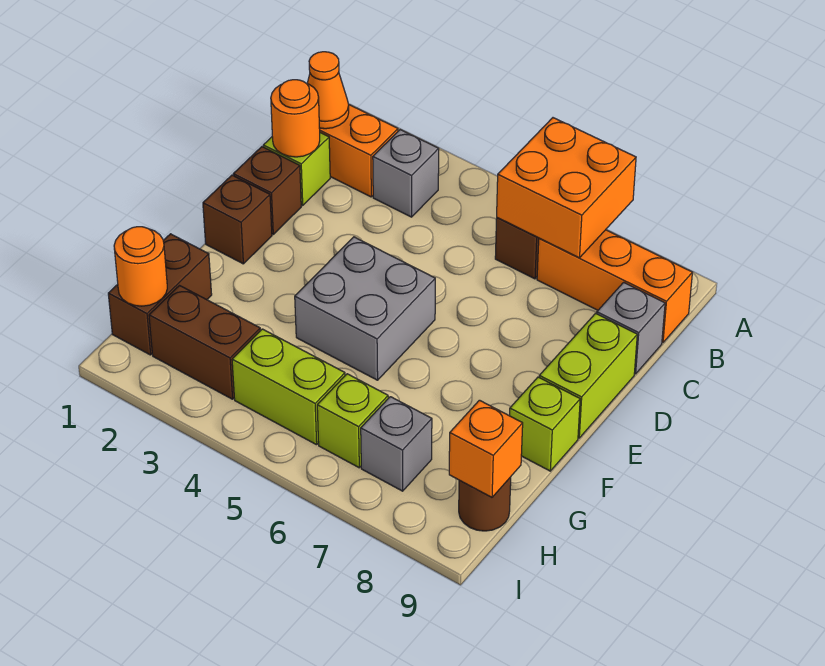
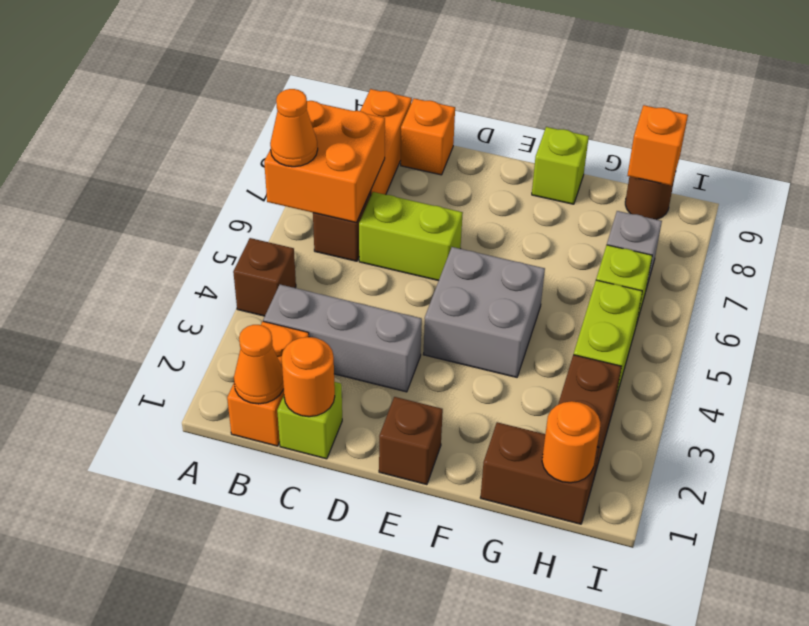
none -> orange cone A6 level 3
grey brick B3 level 1 -> grey brick B3:D3 level 1
grey brick C9 level 1 -> orange brick C9 level 1
brown brick D1 level 1 -> brown brick A4 level 1
lime brick D9:E9 level 1 -> lime brick C6:D6 level 1

